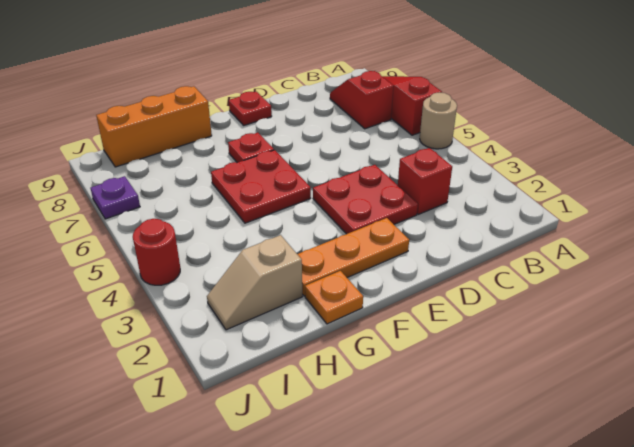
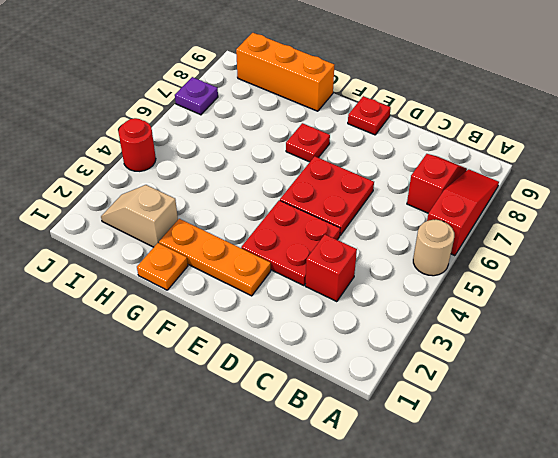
red plate F5:G6 level 1 -> red plate D5:E6 level 1

